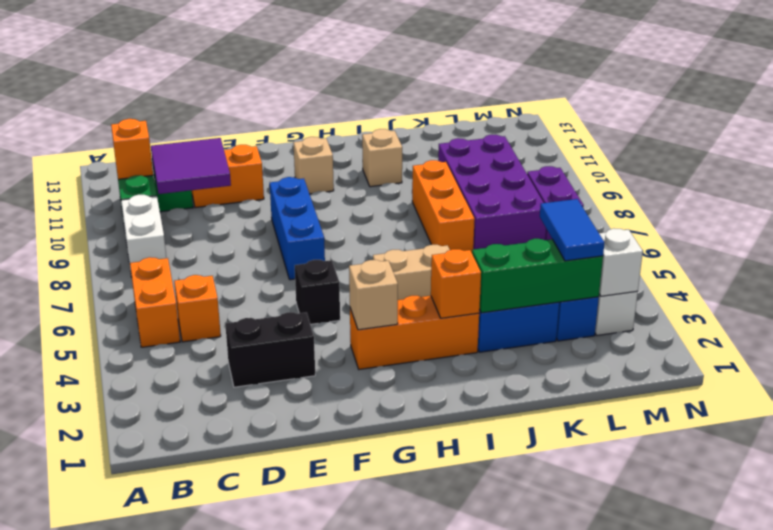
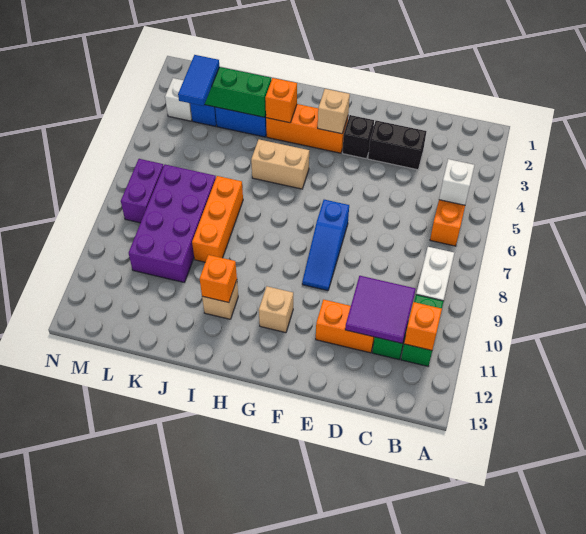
orange brick C5 level 1 -> orange brick I11 level 2
black brick F5 level 1 -> black brick F3 level 1
blue brick F7:F9 level 1 -> blue slope F7:F9 level 1 top 7
white brick M3 level 2 -> white brick B5 level 2

